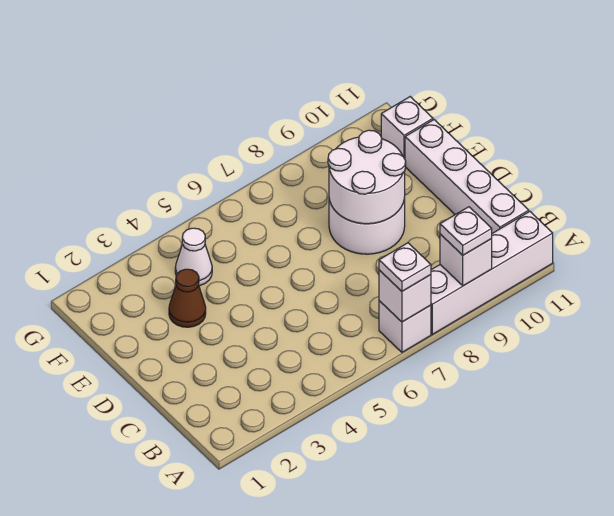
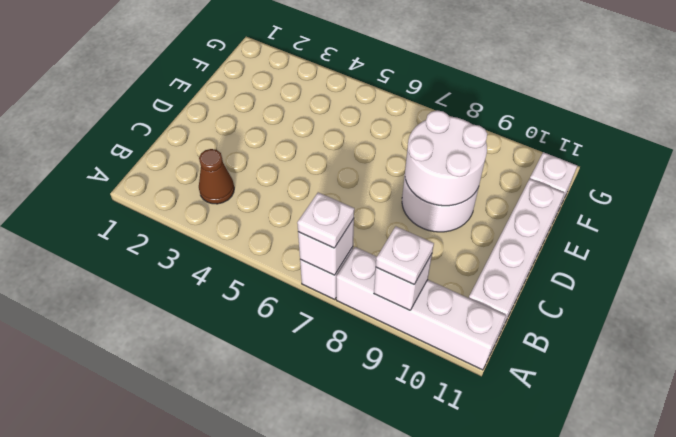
brown cone E3 level 1 -> brown cone B3 level 1
white cone F4 level 1 -> none

